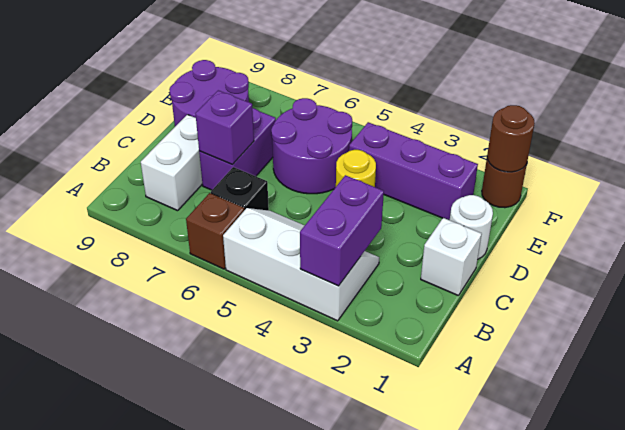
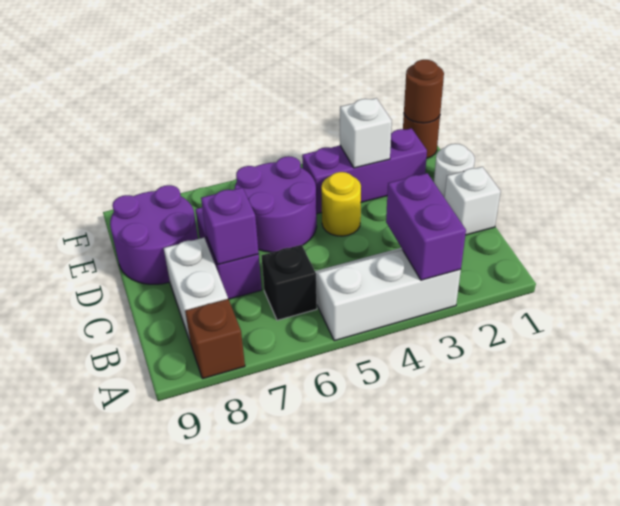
brown brick A6 level 1 -> brown brick A8 level 1
none -> white brick E3 level 2

